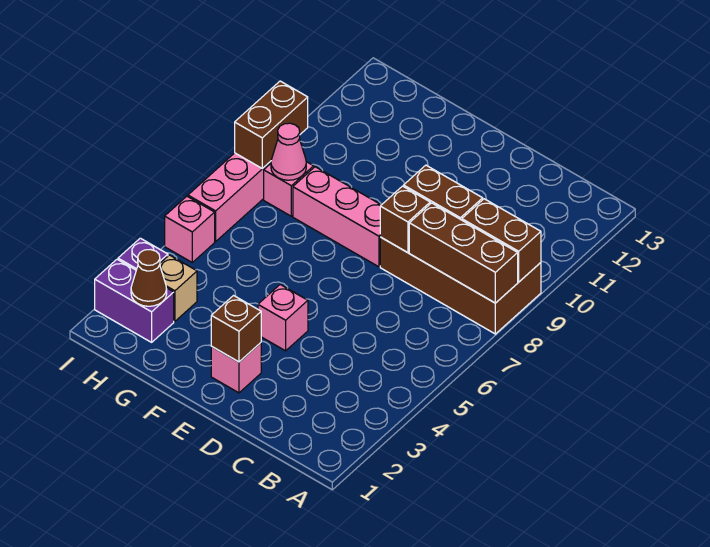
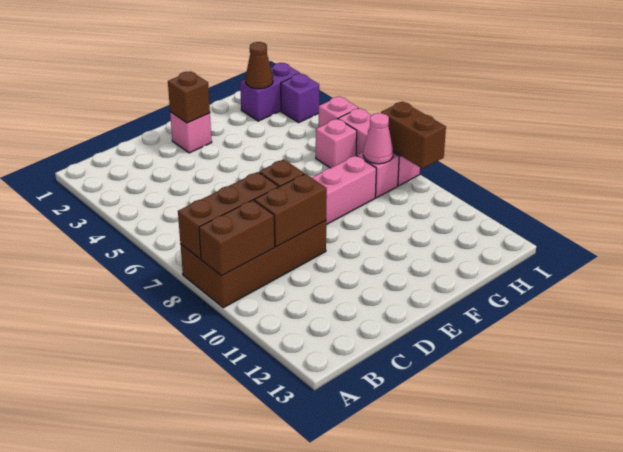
pink brick E4 level 1 -> pink brick H6 level 1
tan brick H3 level 1 -> none

